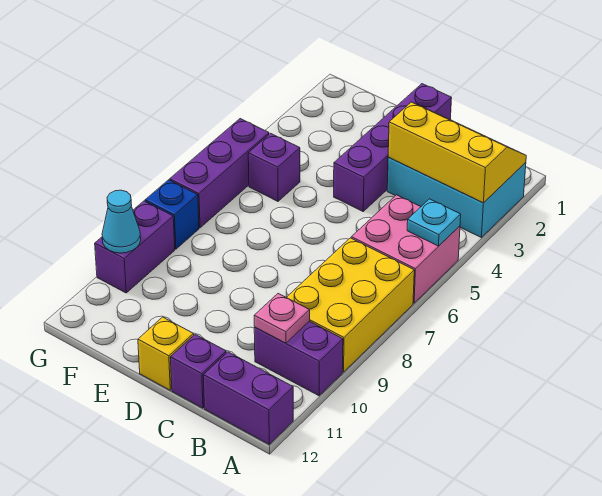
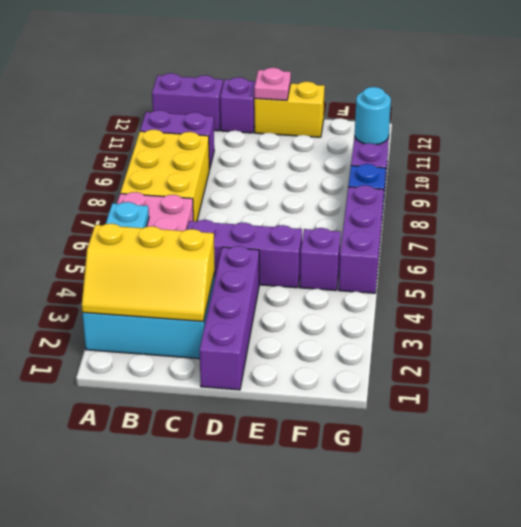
pink plate B10 level 2 -> pink plate D12 level 2
none -> purple brick C5:E5 level 1
yellow brick D12 level 1 -> yellow brick D12:E12 level 1
cyan cone G10 level 2 -> cyan round brick G10 level 2

